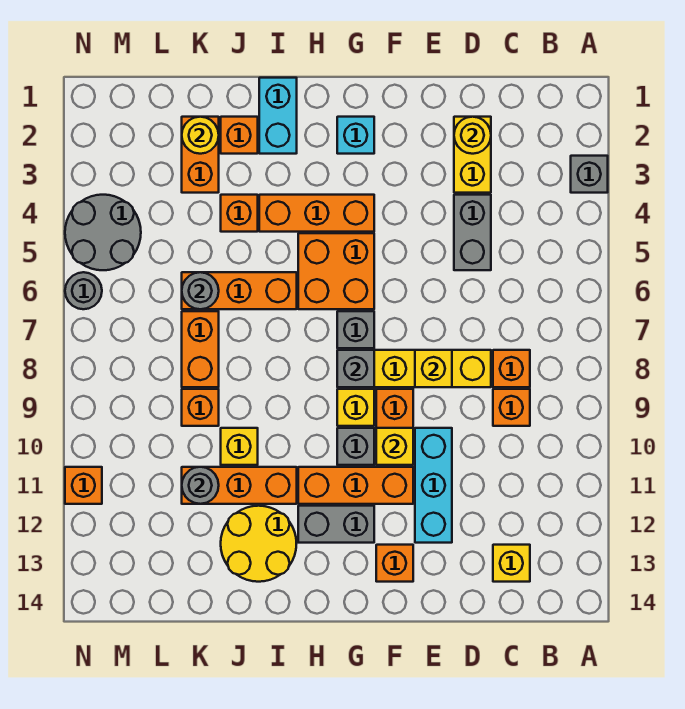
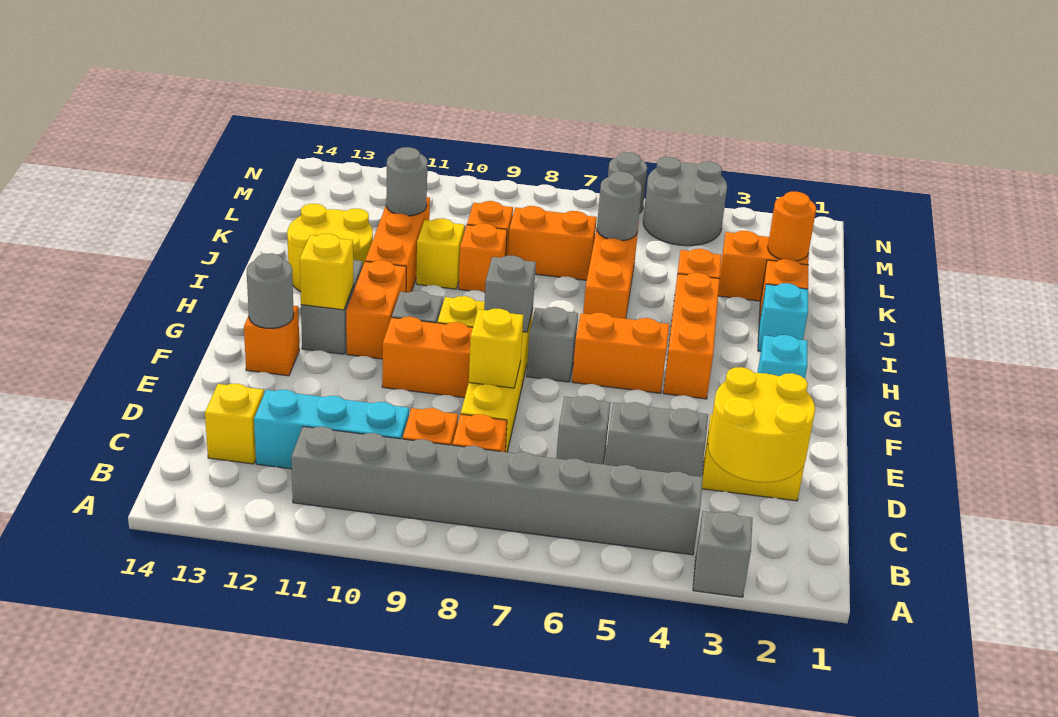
none -> grey brick B4:B11 level 1
yellow round brick D2 level 2 -> yellow round brick C2:D3 level 2
none -> grey brick D6 level 1
cyan brick E10:E12 level 1 -> cyan brick C10:C12 level 1
yellow brick F10 level 2 -> yellow brick G12 level 2
orange brick F11:H11 level 1 -> orange brick G11:H11 level 1
none -> grey round brick F13 level 2
orange brick G5:H6 level 1 -> orange brick G5:G6 level 1
cyan brick I1:I2 level 1 -> cyan brick I2 level 1
yellow round brick K2 level 2 -> orange round brick K2 level 2
orange brick N11 level 1 -> orange brick J9 level 1

